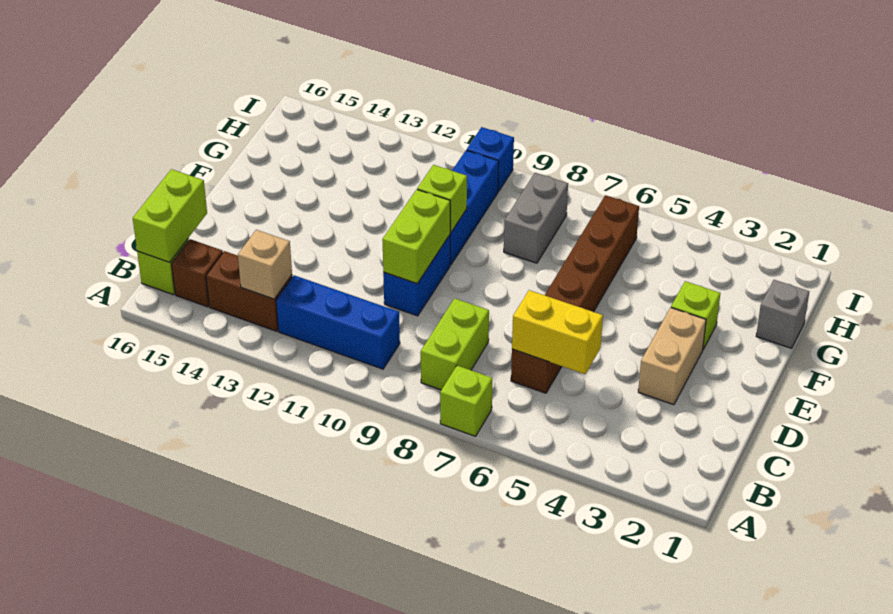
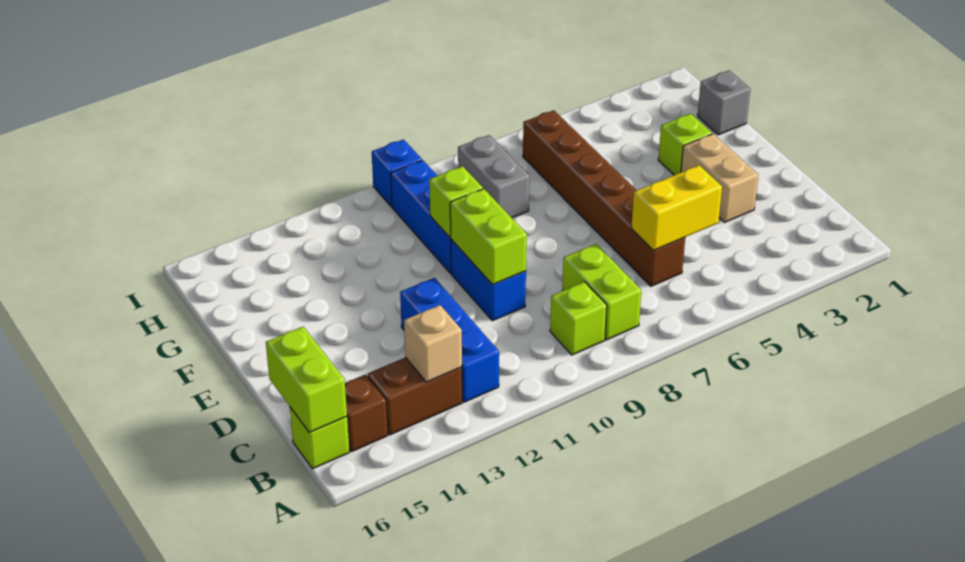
lime brick A7 level 1 -> lime brick B9 level 1
blue brick B10:B12 level 1 -> blue brick B12:D12 level 1

